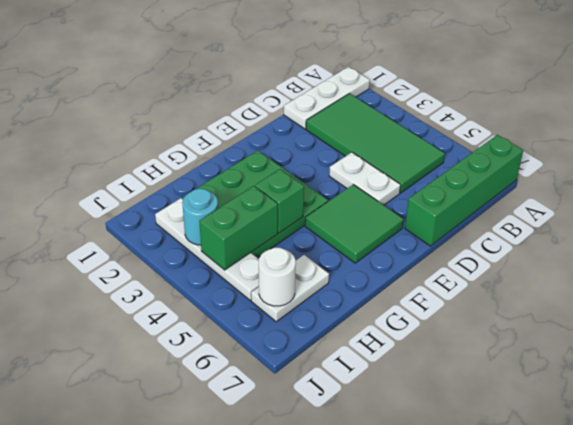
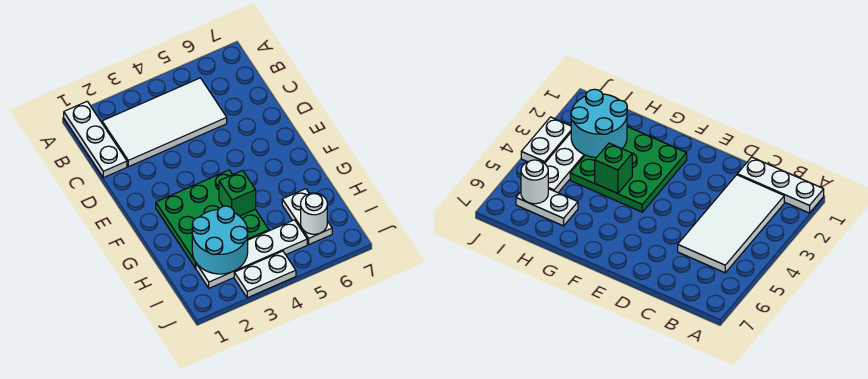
green brick A7:D7 level 1 -> none
green tile B2:C5 level 1 -> white tile B2:C5 level 1
white plate D4:D5 level 1 -> white plate J3:J4 level 1
green tile E5:F6 level 1 -> none
green brick H4:I4 level 2 -> none
cyan round brick I3 level 2 -> cyan round brick H2:I3 level 2

